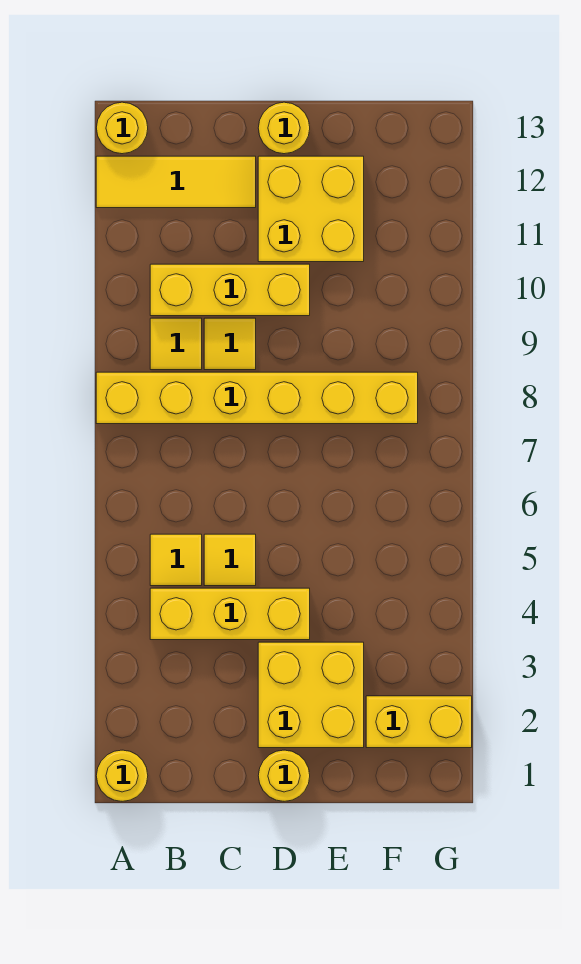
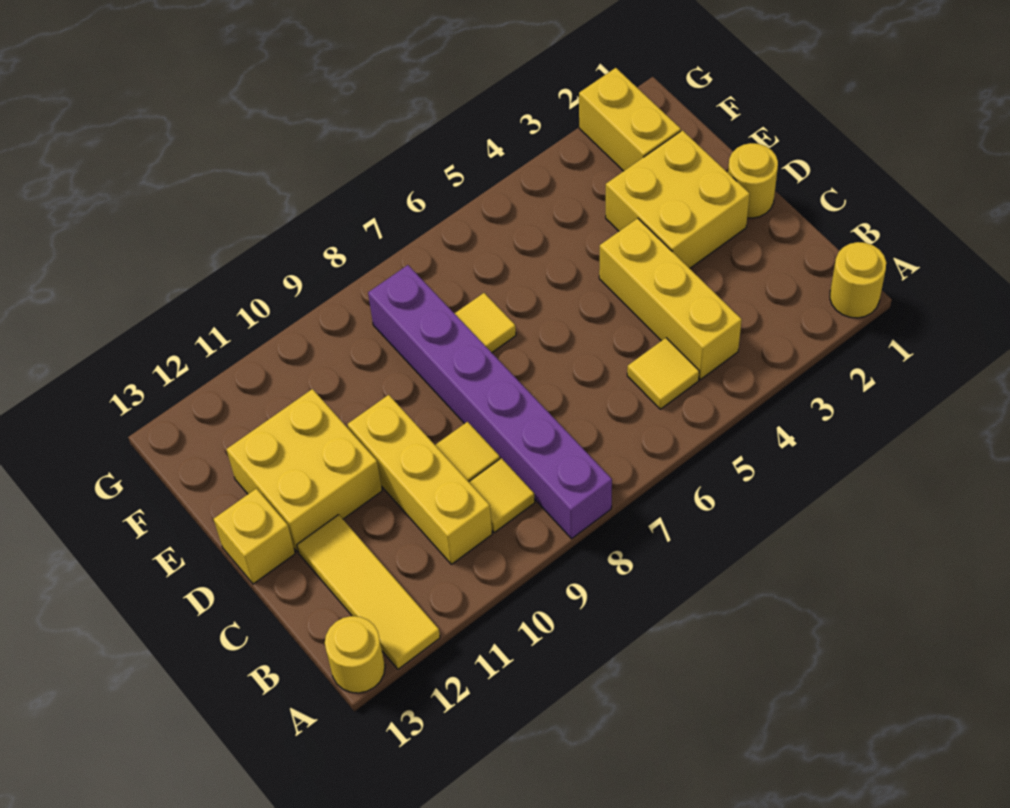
yellow brick A8:F8 level 1 -> purple brick A8:F8 level 1
yellow tile C5 level 1 -> yellow tile E7 level 1
yellow round brick D13 level 1 -> yellow brick D13 level 1

